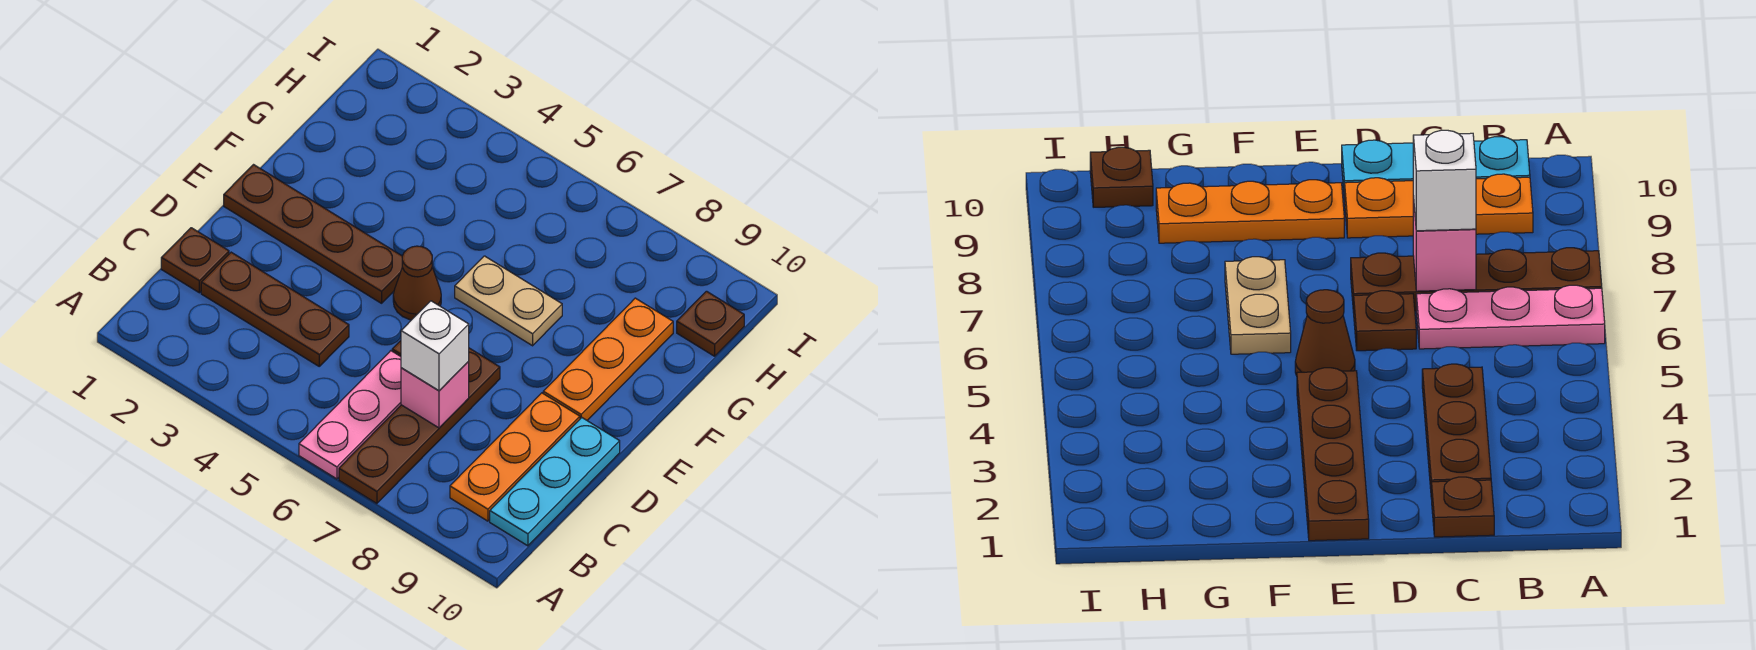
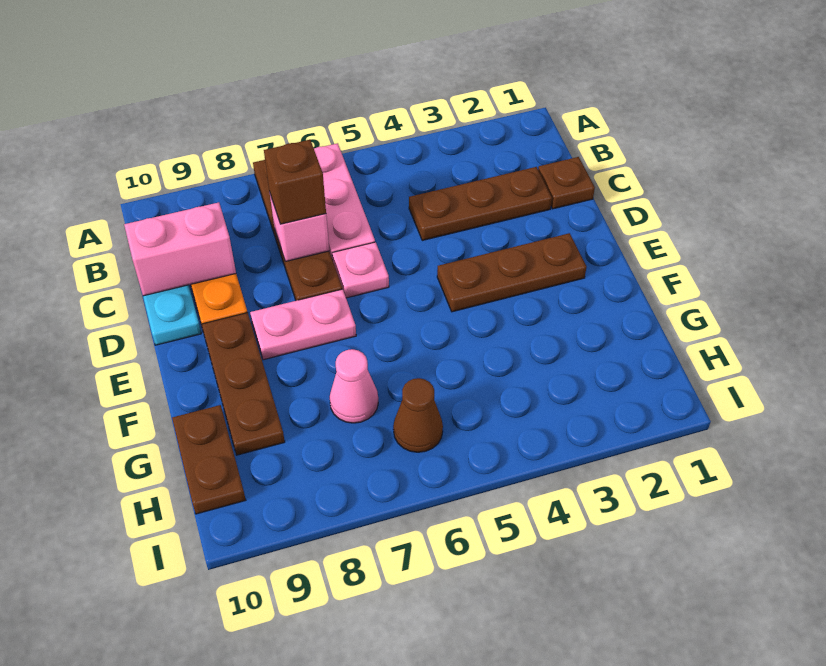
white brick C7 level 3 -> brown brick C7 level 3
none -> pink brick C9:C10 level 2
brown plate D6 level 1 -> pink plate D6 level 1
brown plate E1:E4 level 1 -> brown plate E2:E4 level 1
brown cone E5 level 1 -> brown cone H6 level 1
none -> pink plate E7:E8 level 1
orange plate E9:G9 level 1 -> brown plate E9:G9 level 1
tan plate F6:F7 level 1 -> none
none -> pink cone G7 level 1
brown plate H10 level 1 -> brown plate G10:H10 level 1

